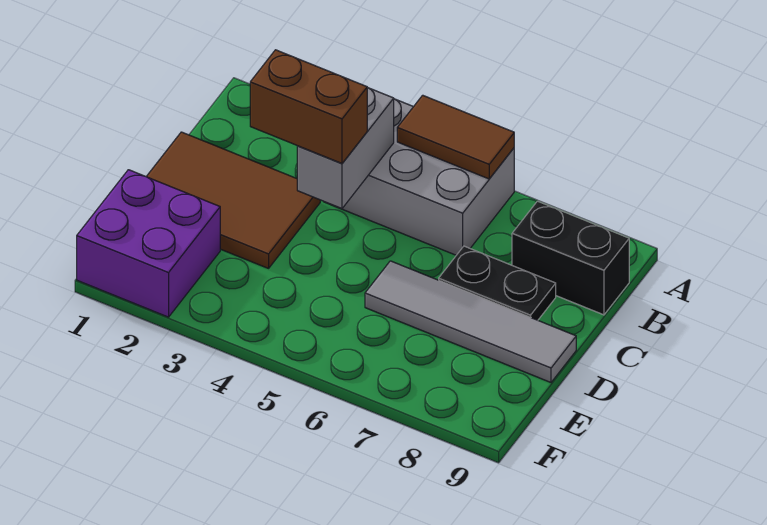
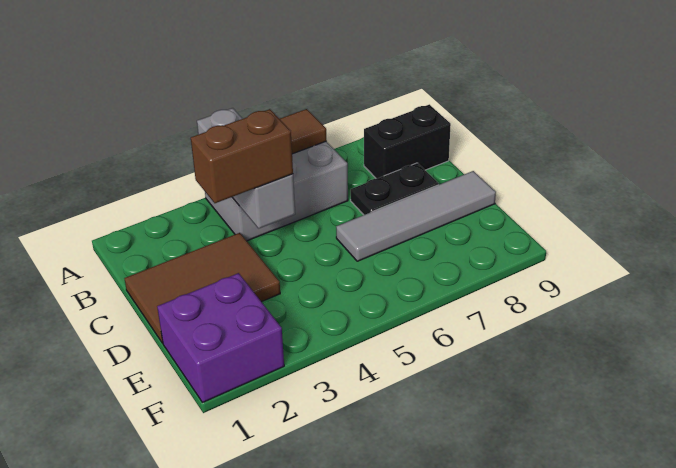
grey brick B4:C4 level 2 -> grey brick A4:C4 level 2

